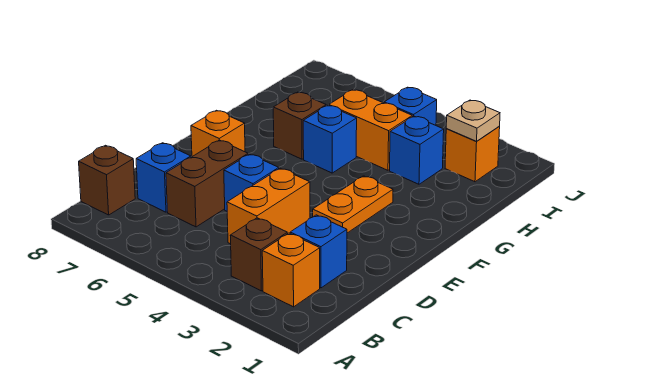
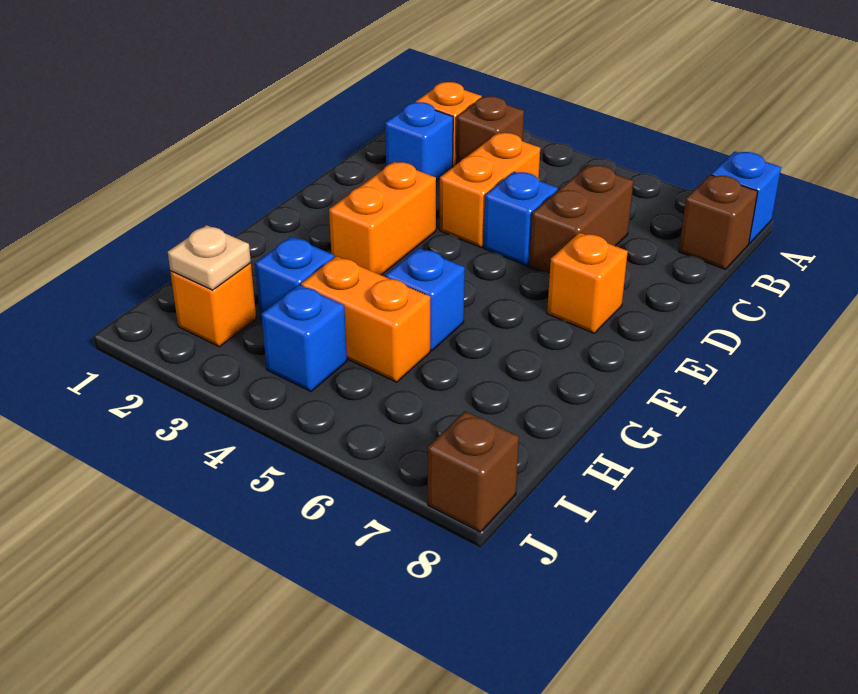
blue brick C7 level 1 -> blue brick A8 level 1
orange plate E3:F3 level 1 -> orange brick E3:F3 level 1
brown brick G6 level 1 -> brown brick J8 level 1

